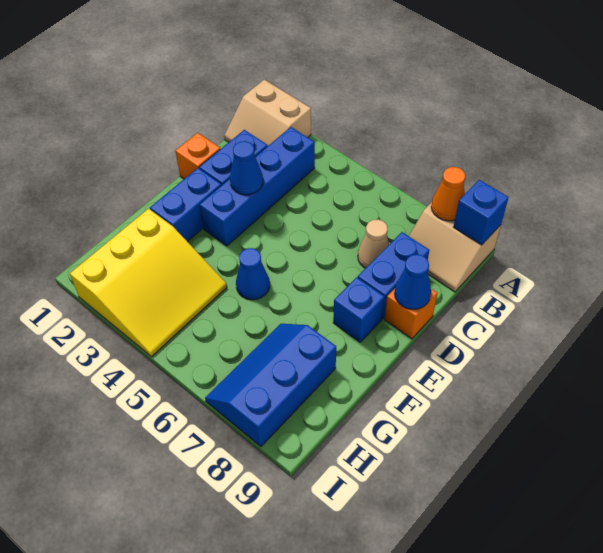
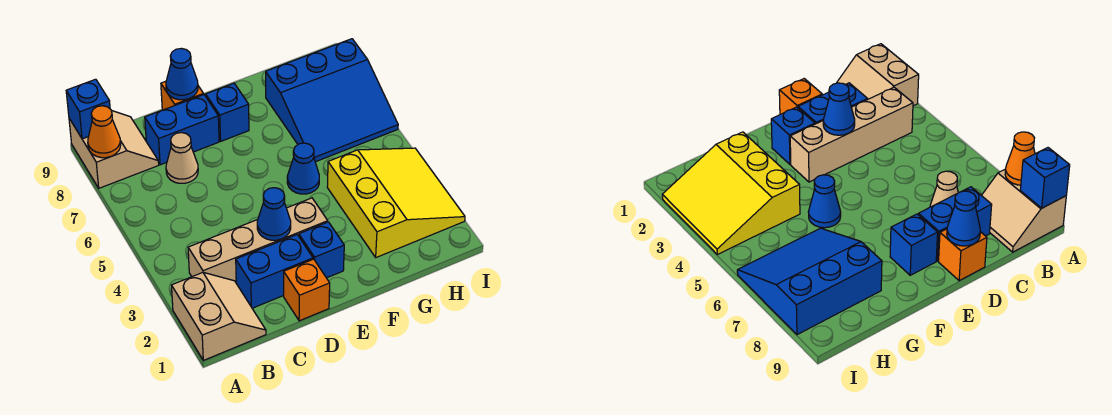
blue brick B3:E3 level 1 -> tan brick B3:E3 level 1
blue brick E2:F2 level 1 -> blue brick E2 level 1
yellow slope G2:I4 level 1 top 2 -> yellow slope G2:I4 level 1 top G
blue slope G7:I8 level 1 top 8 -> blue slope G6:I8 level 1 top 8

